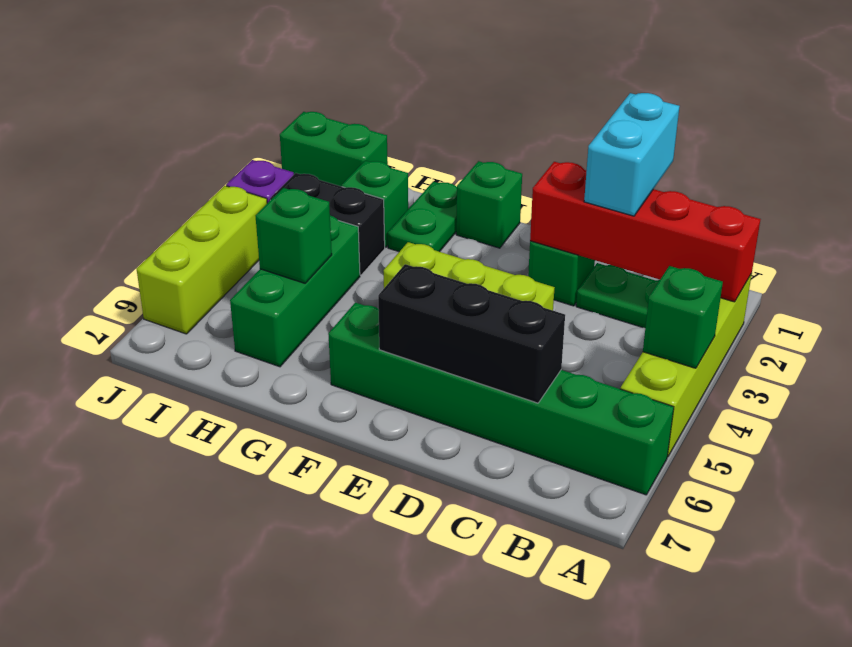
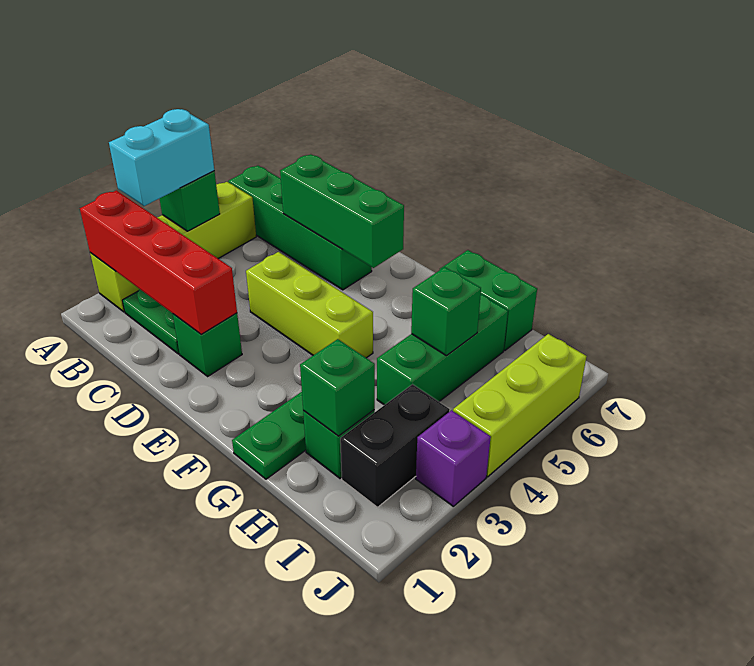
green brick A6:F6 level 1 -> green brick A6:D6 level 1
cyan brick C1:C2 level 3 -> cyan brick A3:A4 level 3
black brick C6:E6 level 2 -> green brick C6:E6 level 2
green brick F1 level 1 -> green brick H2 level 2
black brick H3:I3 level 1 -> black brick I2:I3 level 1
green brick I1:J1 level 1 -> green brick G7:H7 level 1

